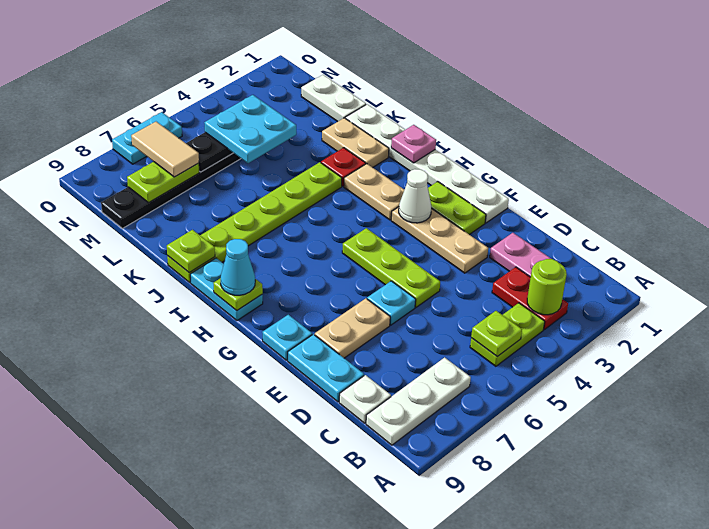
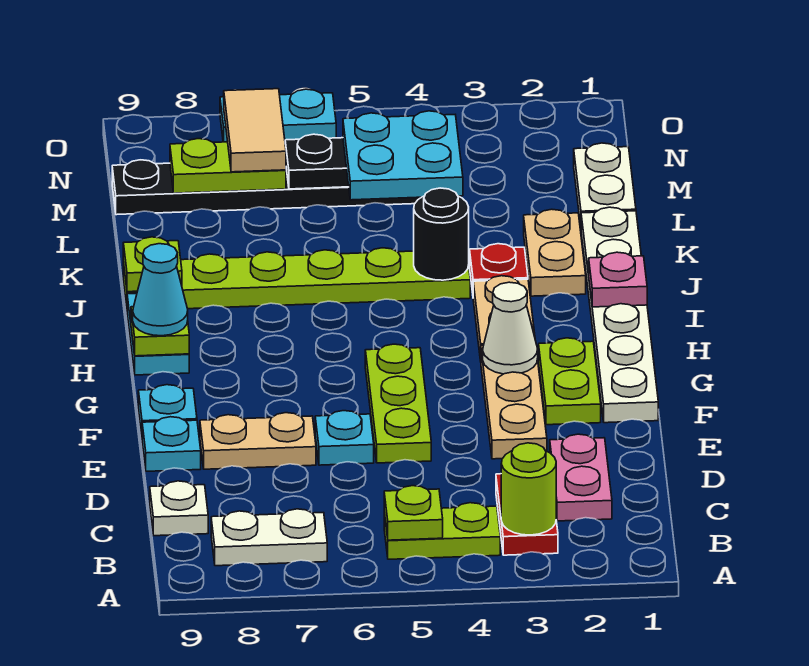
white plate B7:B9 level 1 -> white plate B7:B8 level 1
cyan plate D9:E9 level 1 -> cyan plate E9 level 1
none -> black round brick J4 level 2

